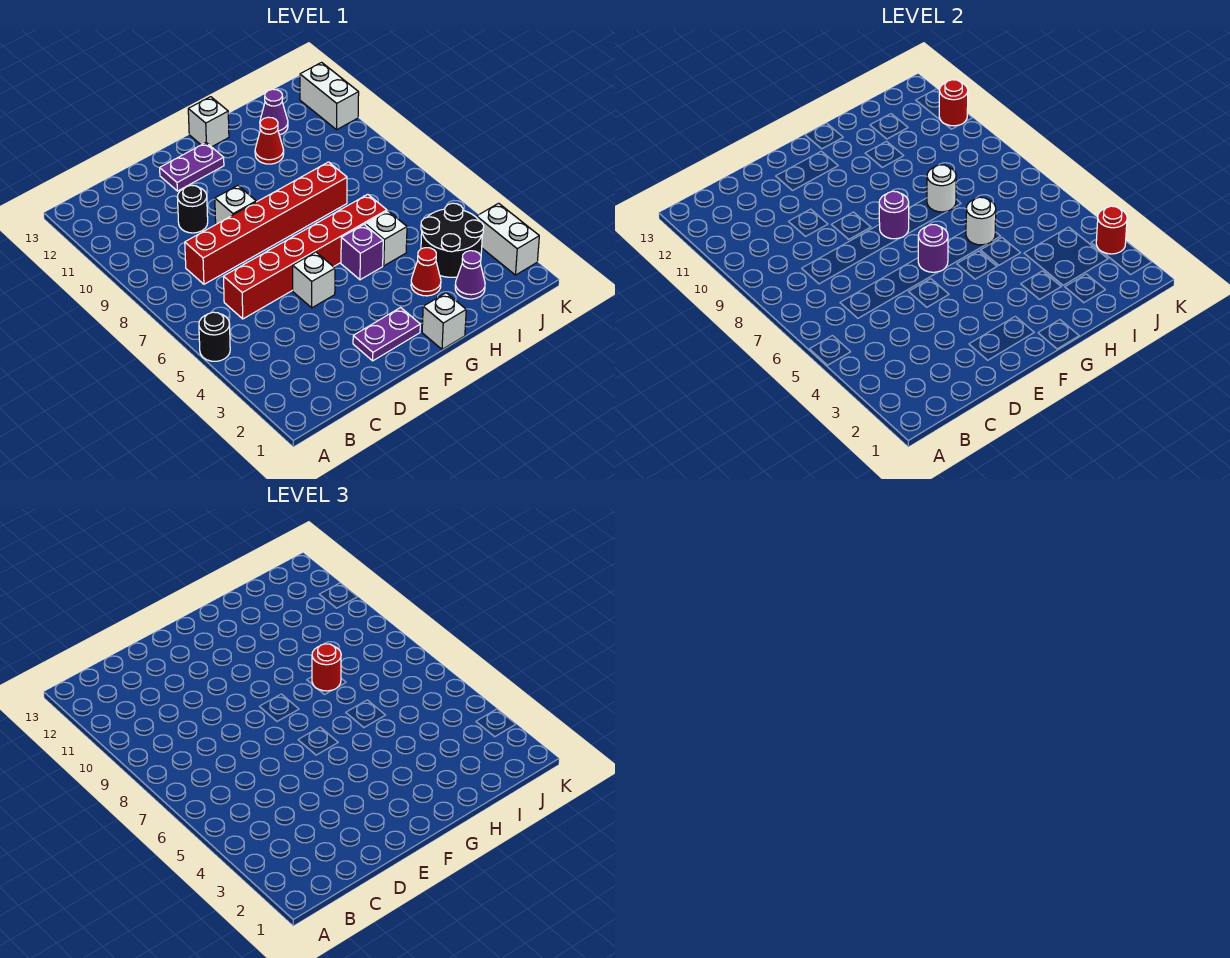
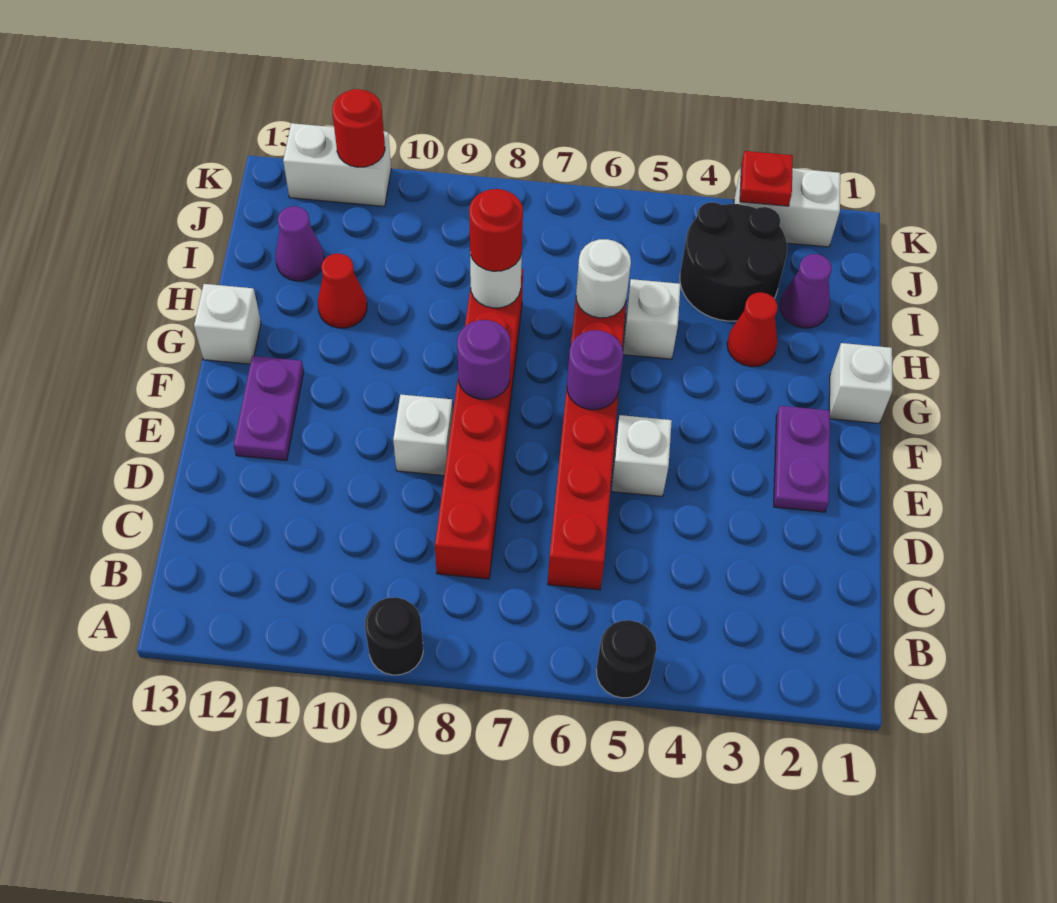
black round brick D10 level 1 -> black round brick A9 level 1
purple brick G5 level 1 -> none
red round brick K3 level 2 -> red plate K3 level 2

